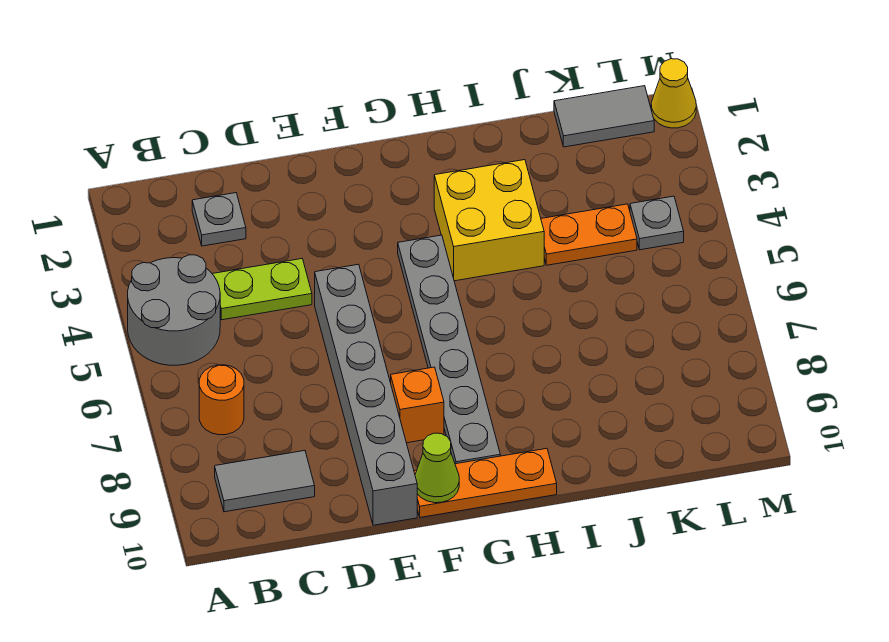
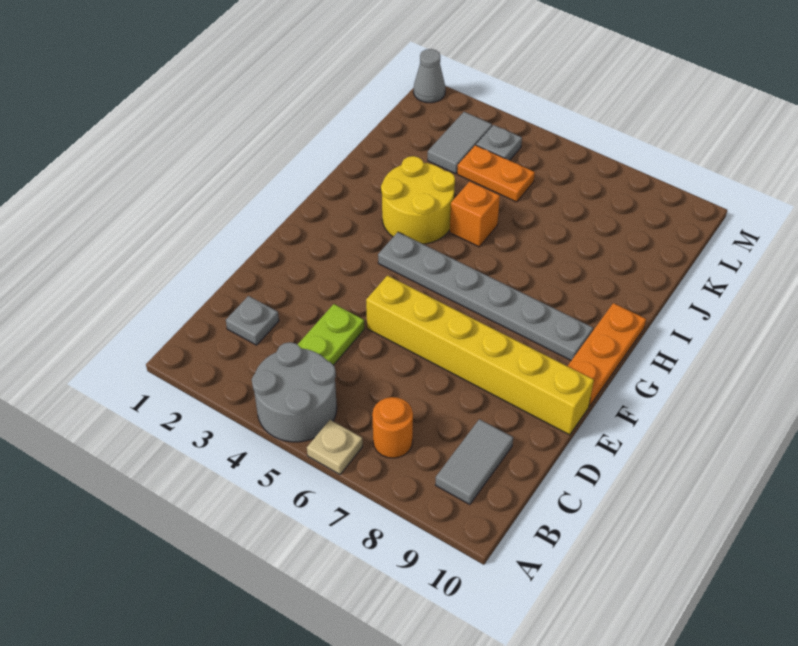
none -> tan plate A6 level 1
grey brick E5:E10 level 1 -> yellow brick E5:E10 level 1
orange brick F8 level 1 -> orange brick I5 level 1
lime cone F10 level 2 -> none
yellow brick H3:I4 level 1 -> yellow round brick H3:I4 level 1
orange plate J4:K4 level 1 -> orange plate K4:K5 level 1
grey tile K1:L1 level 1 -> grey tile K3:L3 level 1
yellow cone M1 level 1 -> grey cone M1 level 1

